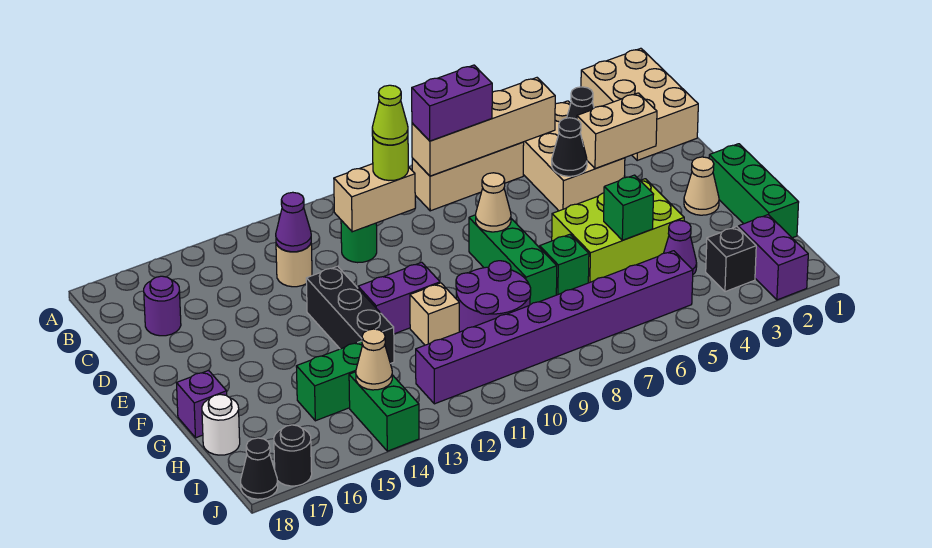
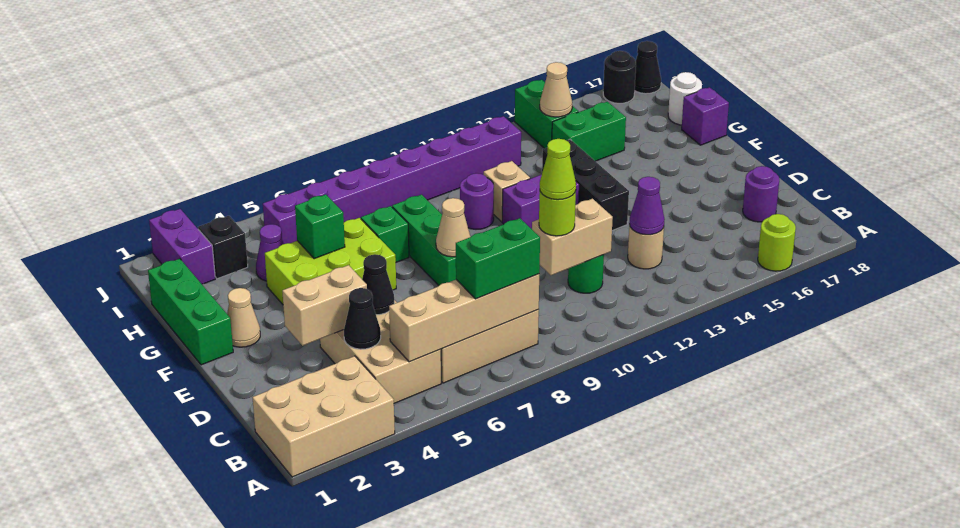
tan brick A1:C2 level 1 -> tan brick A1:B3 level 1
none -> lime round brick A16 level 1
purple brick B7:B8 level 3 -> green brick B7:B8 level 3
purple round brick G9:H10 level 1 -> purple round brick G10 level 1

